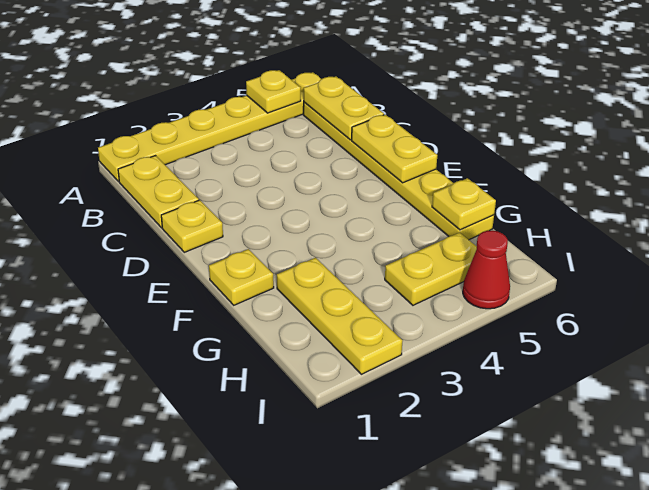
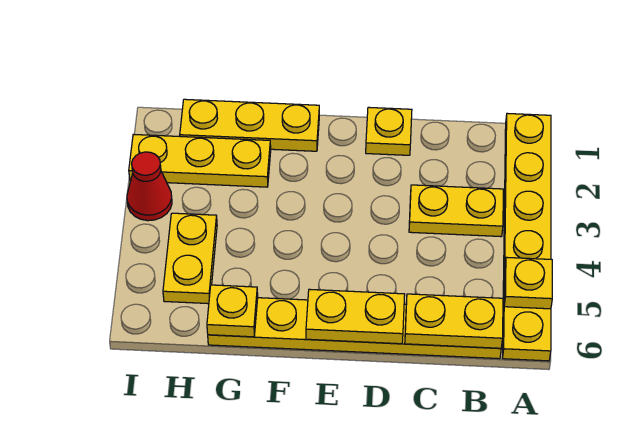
yellow plate B1:C1 level 1 -> yellow plate B3:C3 level 1
yellow plate F1 level 1 -> yellow plate F1:H1 level 1
red cone I5 level 1 -> red cone I3 level 1

